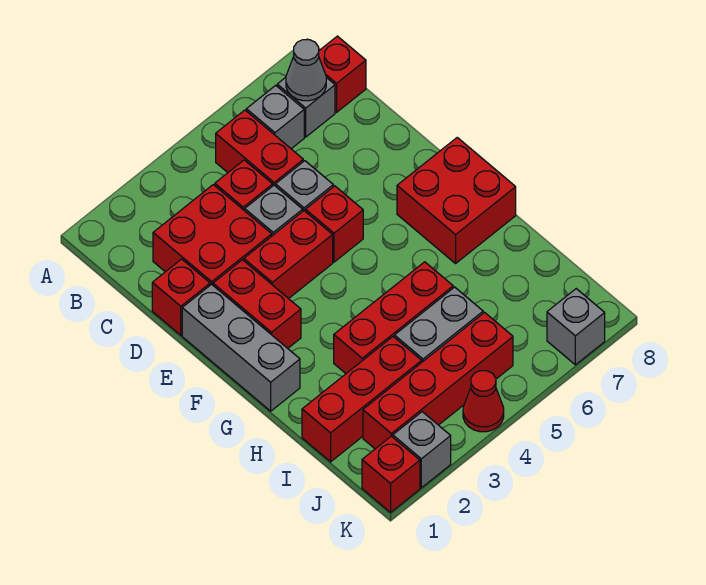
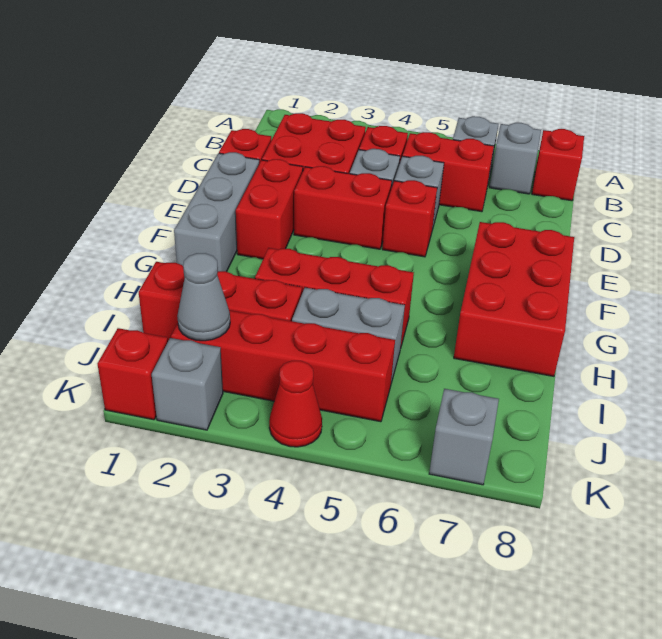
red brick B5:C5 level 1 -> red brick C5:C6 level 1
grey cone B7 level 2 -> grey cone J2 level 2
red brick F7:G8 level 1 -> red brick F7:H8 level 1

